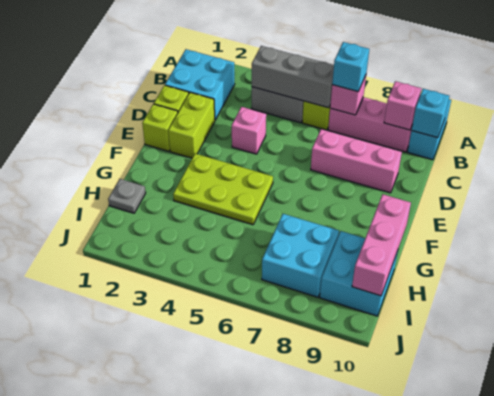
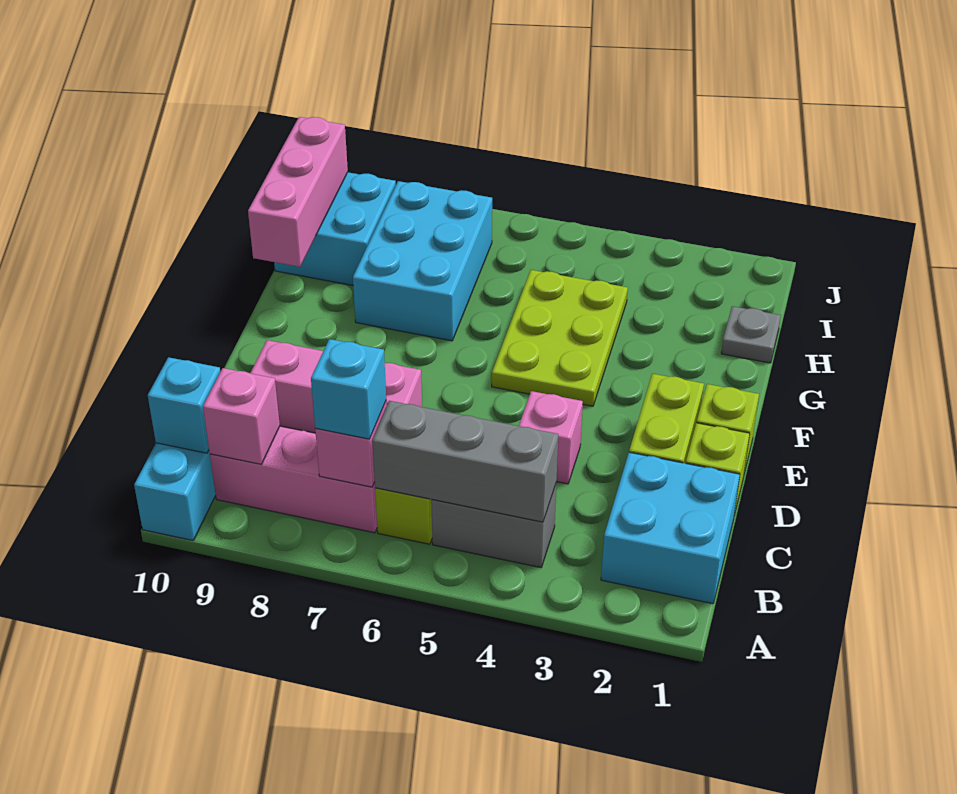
lime plate F3:G5 level 1 -> lime plate F4:H5 level 1
cyan brick H7:I8 level 1 -> cyan brick G7:I8 level 1

